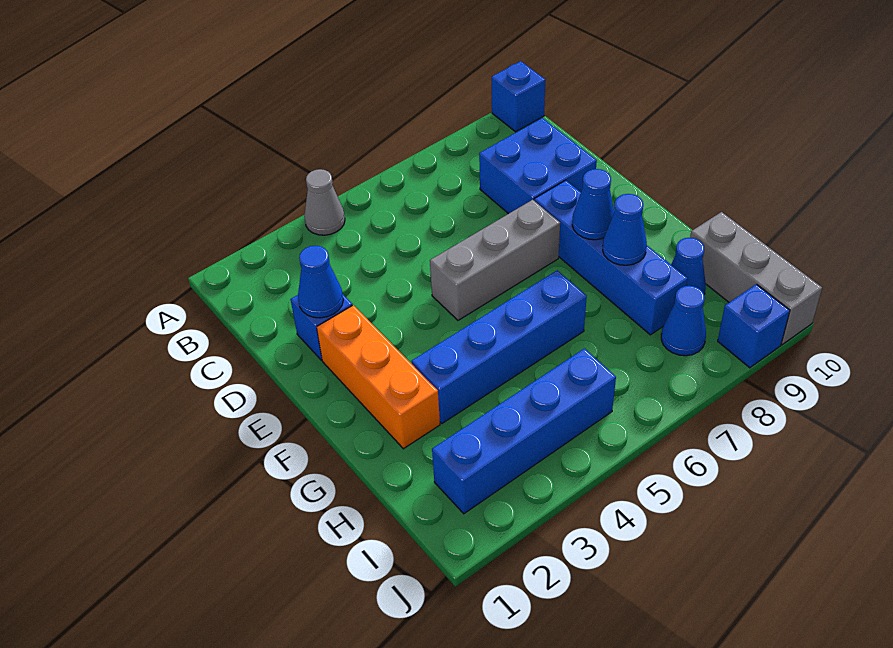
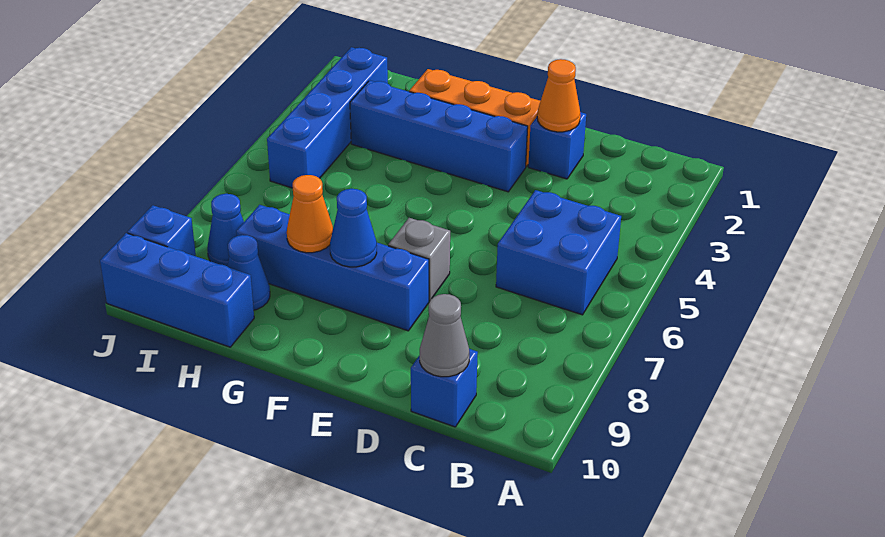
grey cone A4 level 1 -> grey cone C10 level 2
blue brick A10 level 1 -> blue brick C10 level 1
blue brick C8:D9 level 1 -> blue brick B5:C6 level 1
blue cone D2 level 2 -> orange cone D2 level 2
grey brick E5:E7 level 1 -> grey brick E7 level 1
blue brick G3:G6 level 1 -> blue brick E3:H3 level 1
blue cone G8 level 2 -> orange cone G8 level 2
grey brick H10:J10 level 1 -> blue brick H10:J10 level 1

